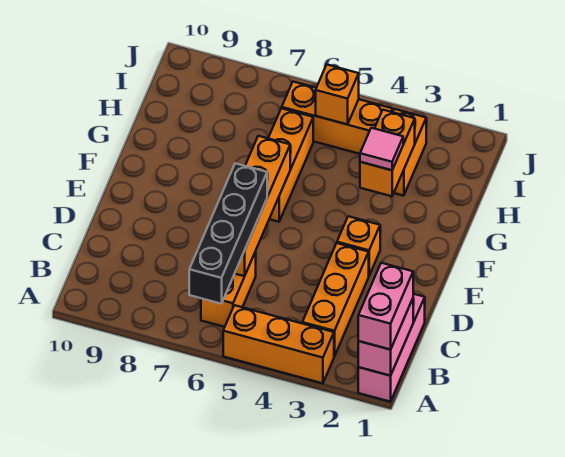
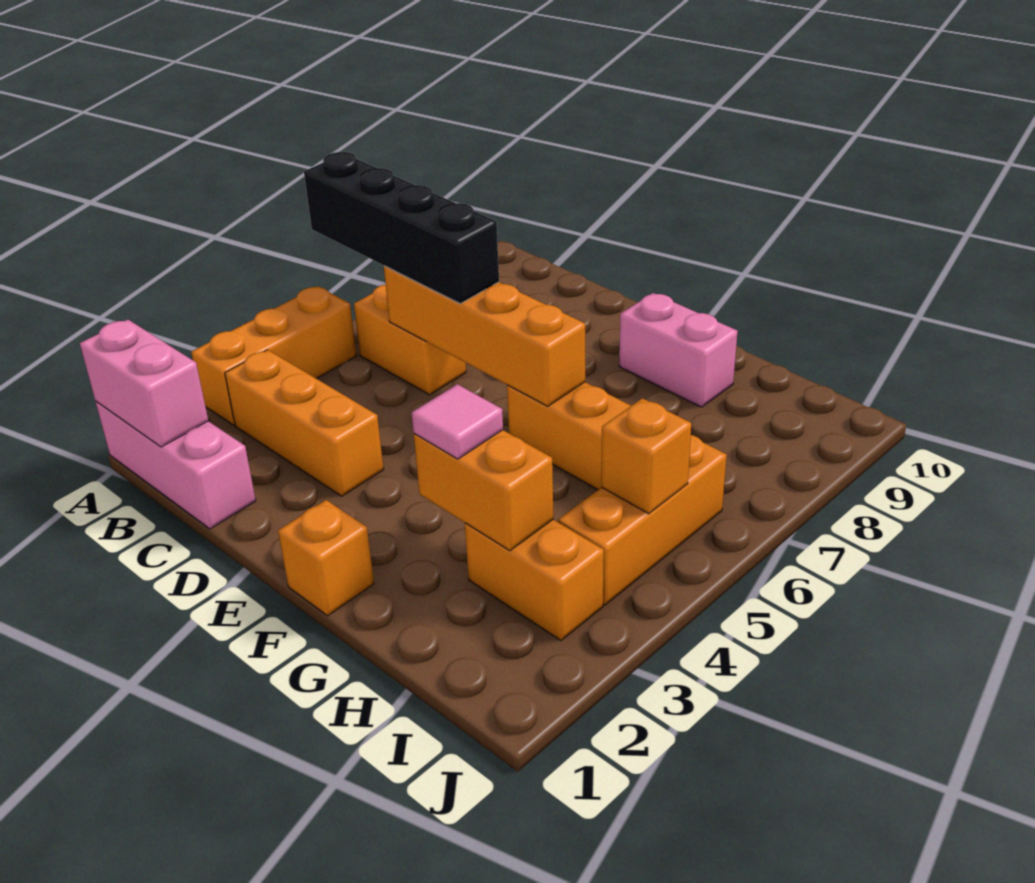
pink brick A1:B1 level 3 -> pink brick F9:G9 level 1
orange brick E3 level 1 -> orange brick F1 level 1

